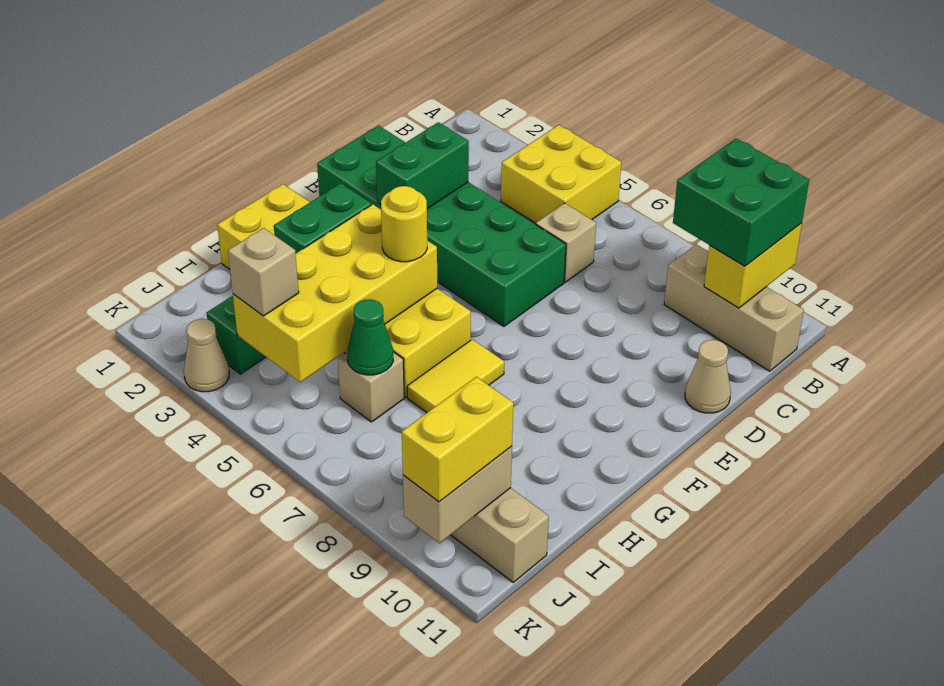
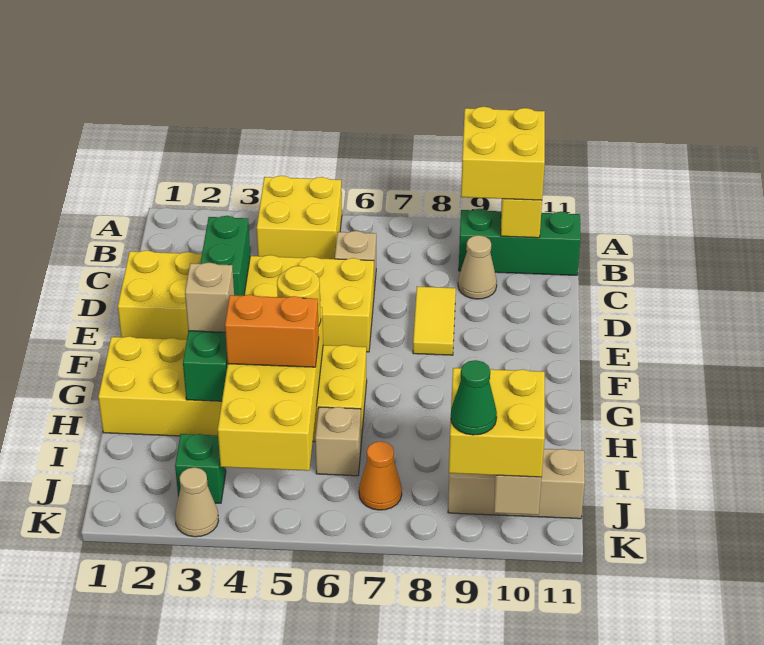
green brick A9:B10 level 3 -> yellow brick A9:B10 level 3
tan brick B9:B11 level 1 -> green brick B9:B11 level 1
green brick D1:E6 level 1 -> yellow brick D1:E6 level 1
tan cone D11 level 1 -> tan cone C9 level 1
yellow tile G7:H7 level 1 -> yellow tile D8:E8 level 1
none -> orange brick H4:H5 level 3
green cone I6 level 2 -> green cone K9 level 4
tan brick J4 level 3 -> tan brick G3 level 3
none -> orange cone J7 level 1
yellow brick J10:K10 level 3 -> yellow brick J9:K10 level 3

